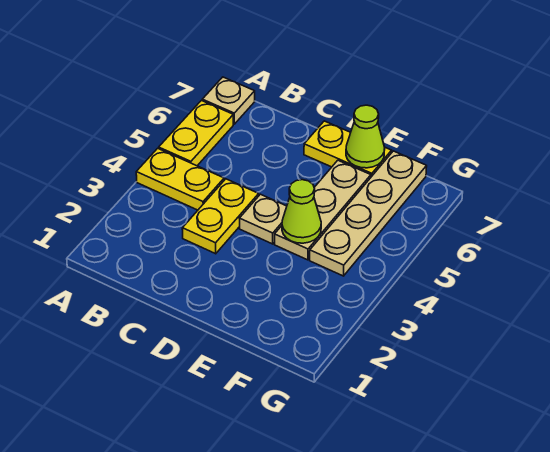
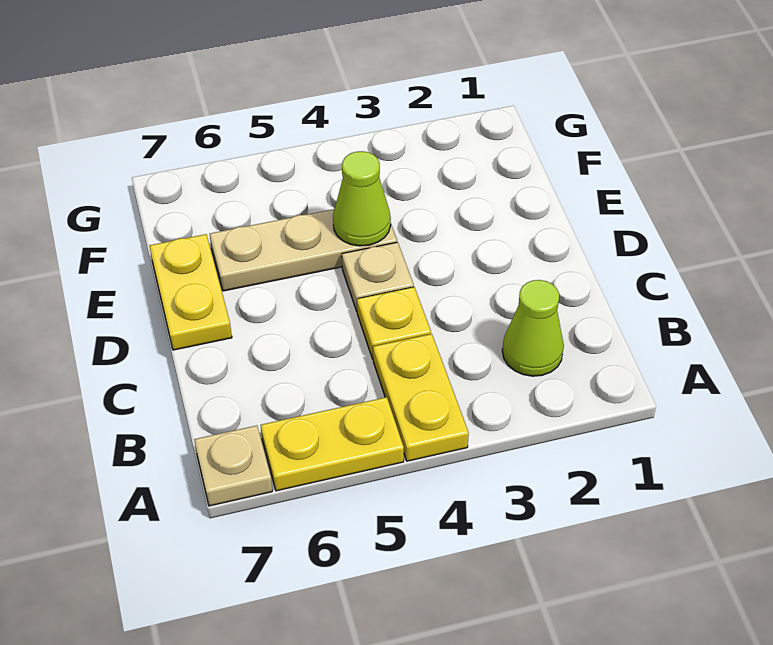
yellow plate C3:C4 level 1 -> yellow plate C4 level 1
lime cone E7 level 2 -> lime cone B2 level 1
tan plate F4:F7 level 1 -> none

